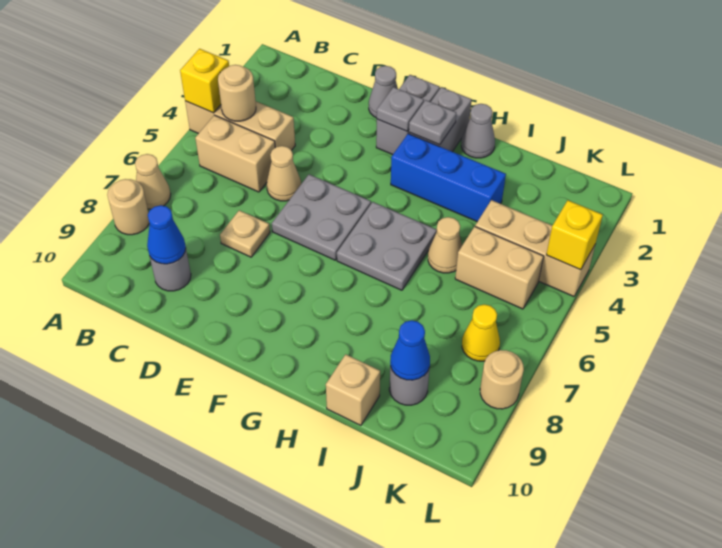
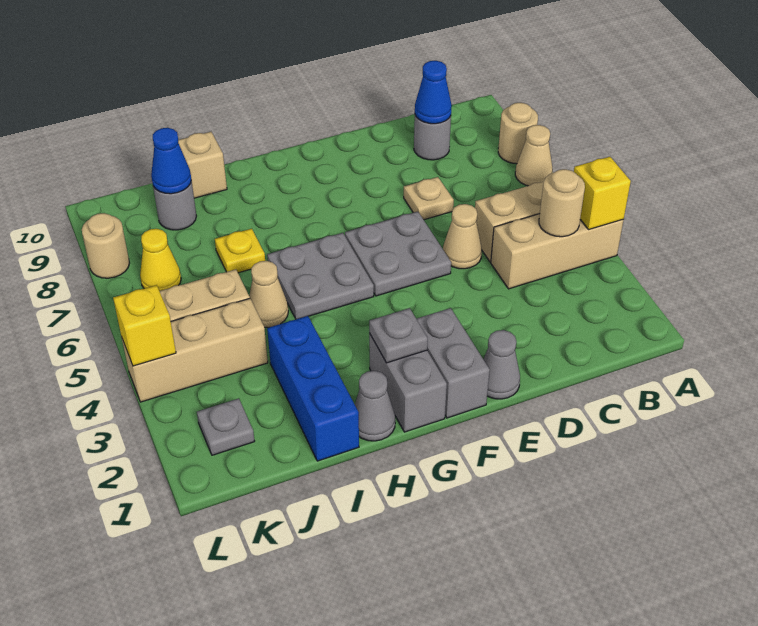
grey plate F2 level 2 -> grey plate K2 level 1
blue brick G3:I3 level 1 -> blue brick I1:I3 level 1
none -> yellow plate I7 level 1

